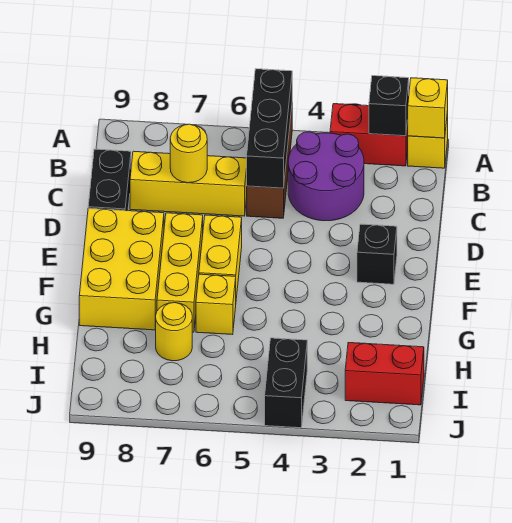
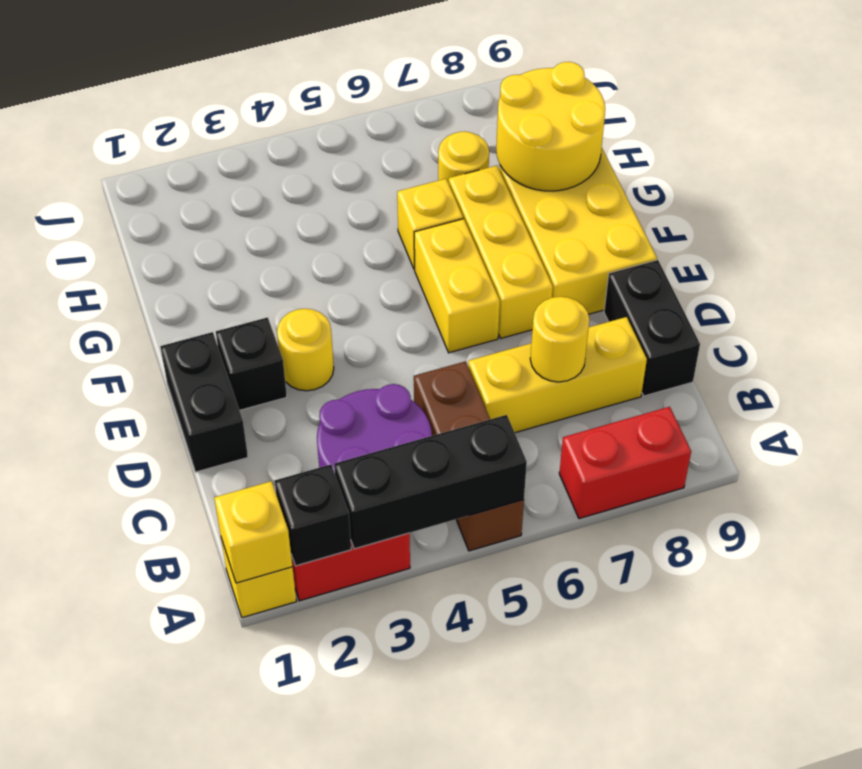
black brick A5:C5 level 2 -> black brick A3:A5 level 2
none -> yellow round brick E3 level 1
none -> yellow round brick G8:H9 level 2
red brick I1:I2 level 1 -> red brick A7:A8 level 1
black brick I4:J4 level 1 -> black brick D1:E1 level 1

